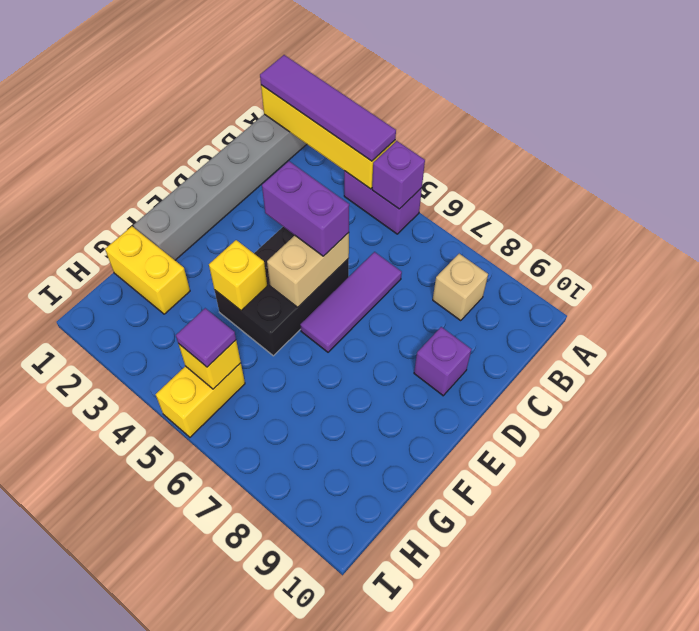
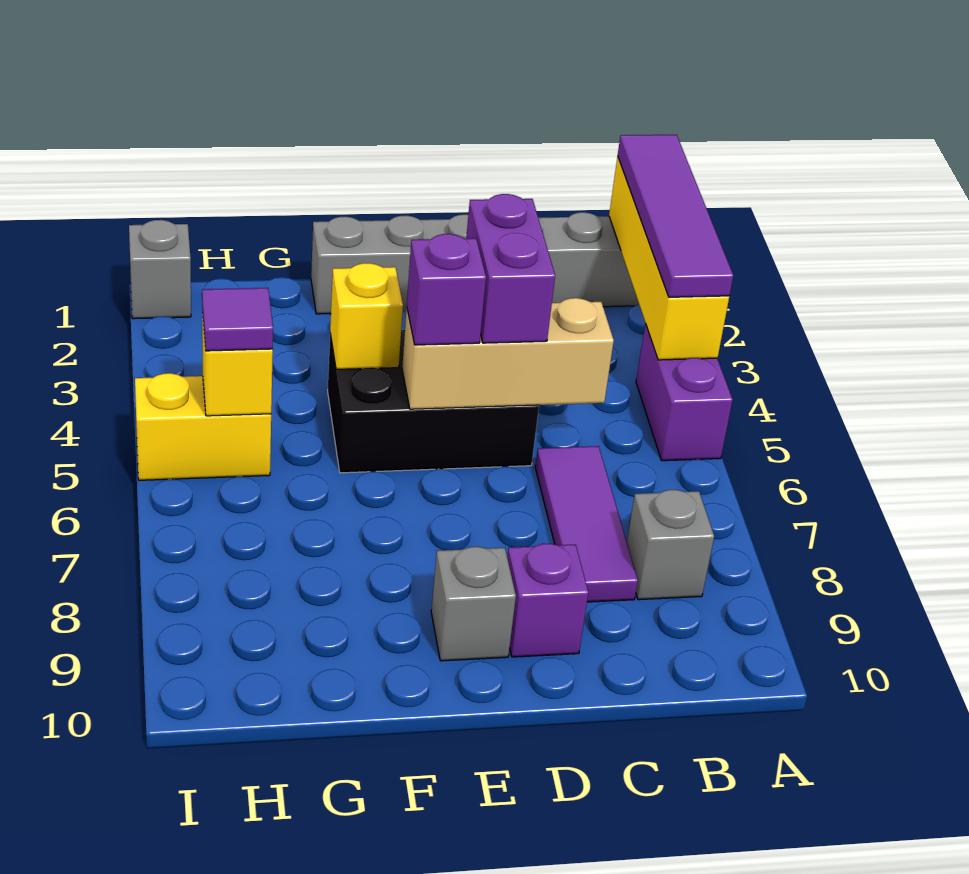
purple brick A5 level 2 -> purple brick E5 level 3
tan brick B8 level 1 -> grey brick B8 level 1
purple tile C6:E6 level 1 -> purple tile C6:C8 level 1
tan brick D5:E5 level 2 -> tan brick C5:E5 level 2
none -> grey brick E9 level 1
yellow brick G1:G2 level 1 -> none
none -> grey brick I1 level 1

